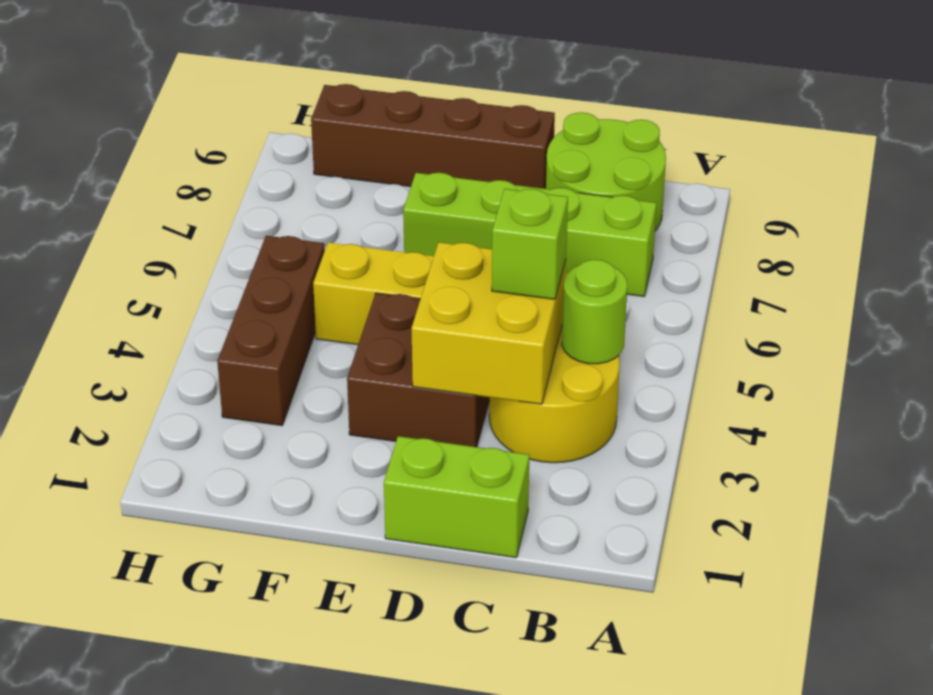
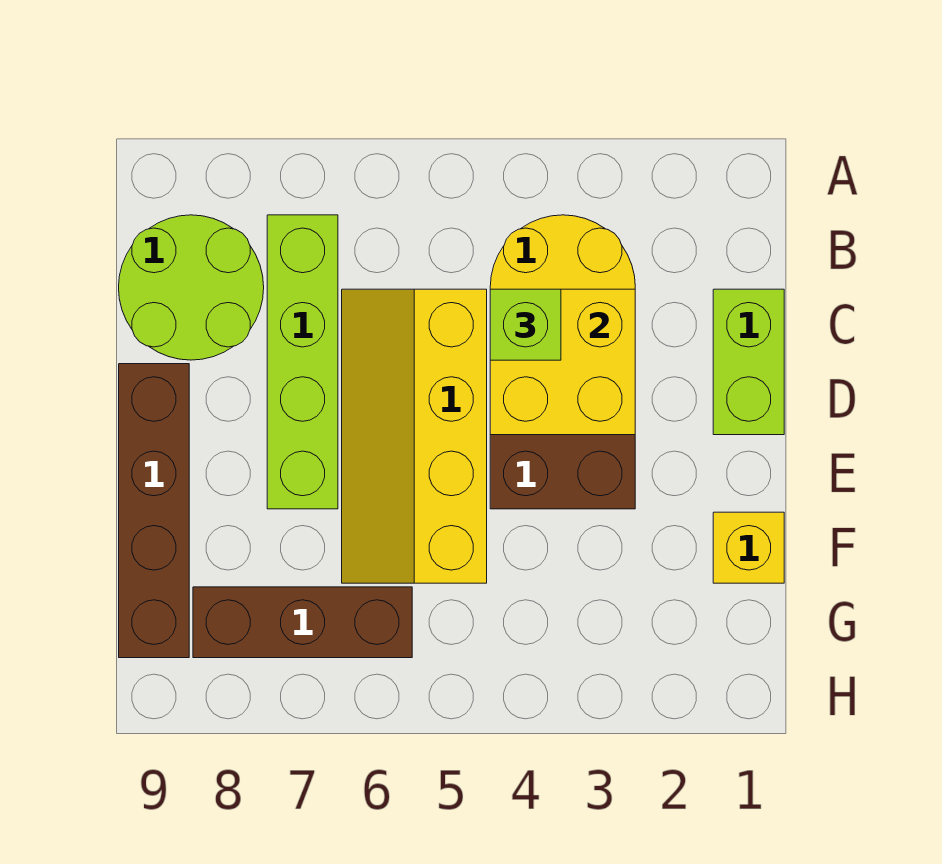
lime round brick B4 level 2 -> none
none -> yellow brick F1 level 1
brown brick G3:G5 level 1 -> brown brick G6:G8 level 1

